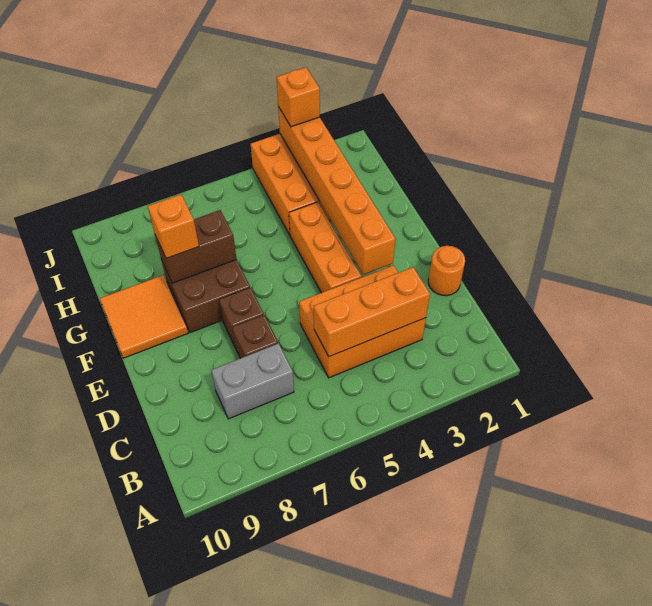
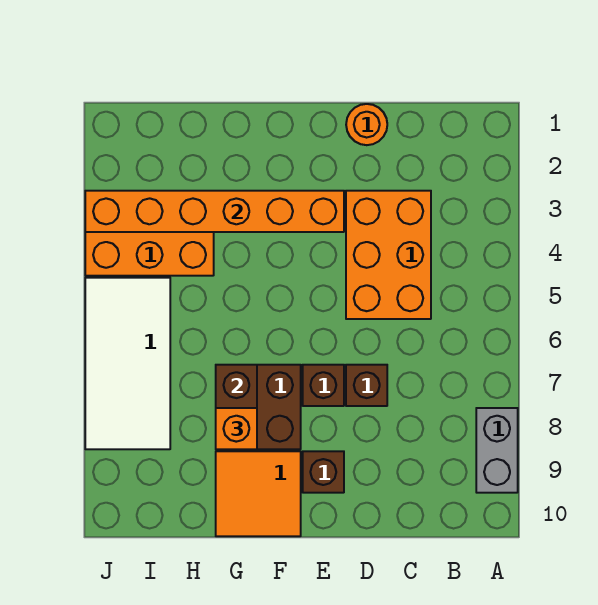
orange brick C3:C5 level 2 -> none
grey brick C7:C8 level 1 -> grey brick A8:A9 level 1
orange brick E4:G4 level 1 -> none
none -> brown brick E9 level 1
none -> white tile I5:J8 level 1
orange brick J3 level 3 -> none

